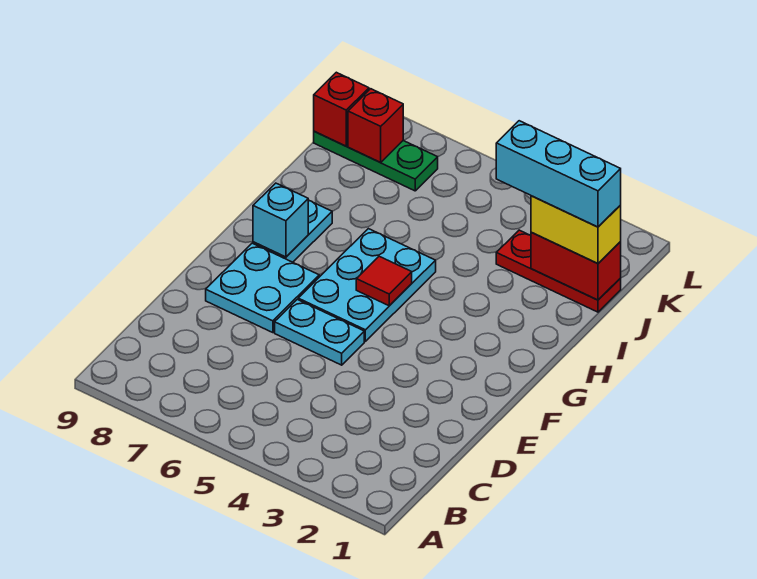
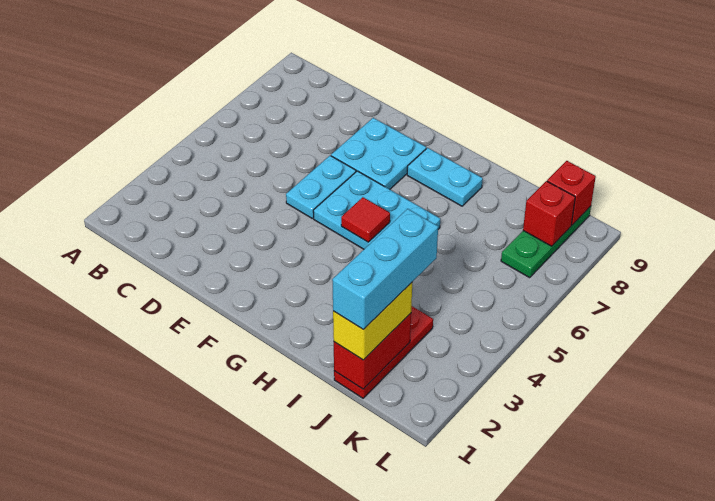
cyan brick G8 level 2 -> none

